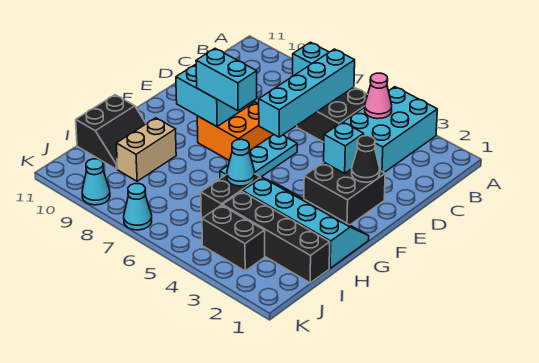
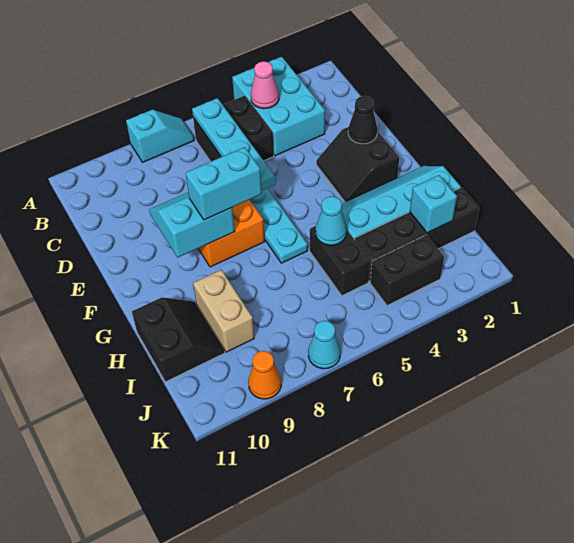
cyan brick B6:E6 level 2 -> cyan plate B6:E6 level 2
black brick E2:F3 level 1 -> black slope E2:F3 level 1 top 2
cyan brick E3 level 2 -> cyan brick I2 level 2
cyan cone K9 level 1 -> orange cone K9 level 1

